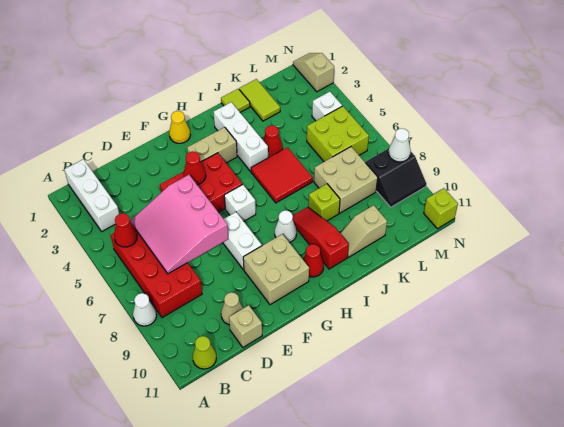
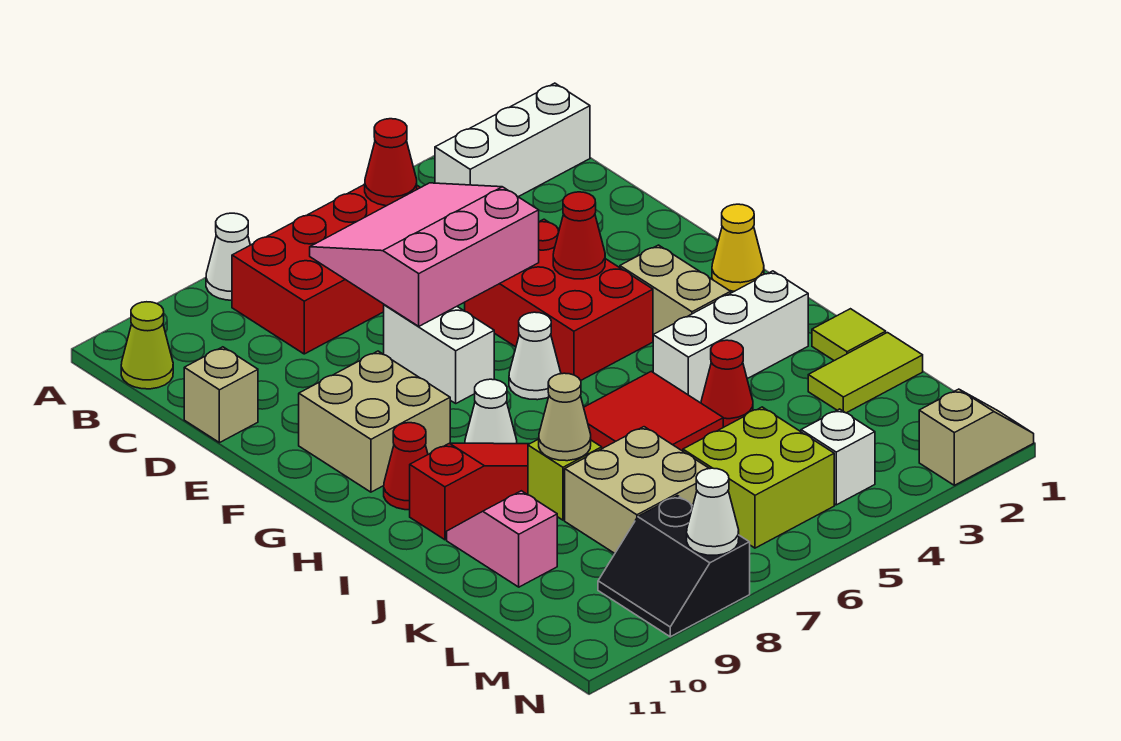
tan cone D10 level 1 -> tan cone J8 level 2
white brick F7:F8 level 1 -> white brick E7:F7 level 1
white brick G6 level 1 -> white cone G6 level 1
tan slope J10:K10 level 1 top K -> pink slope J10:K10 level 1 top K
lime brick N11 level 1 -> none

